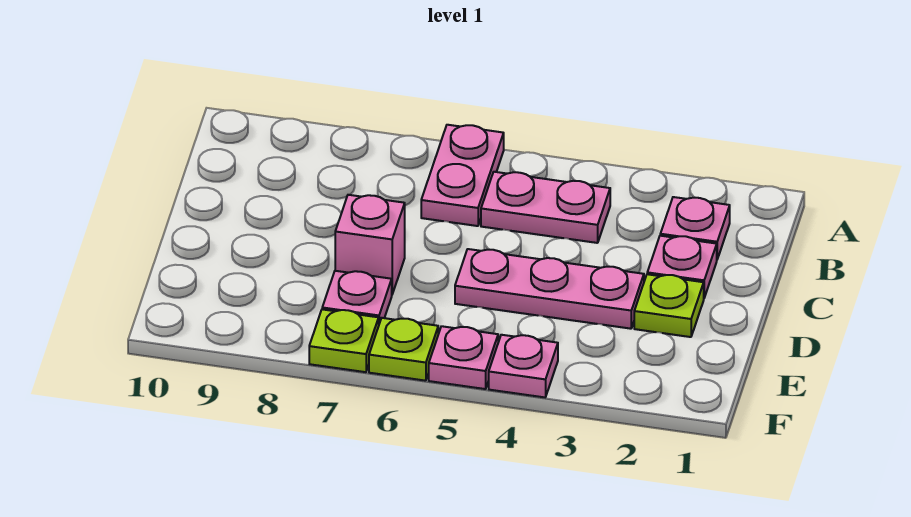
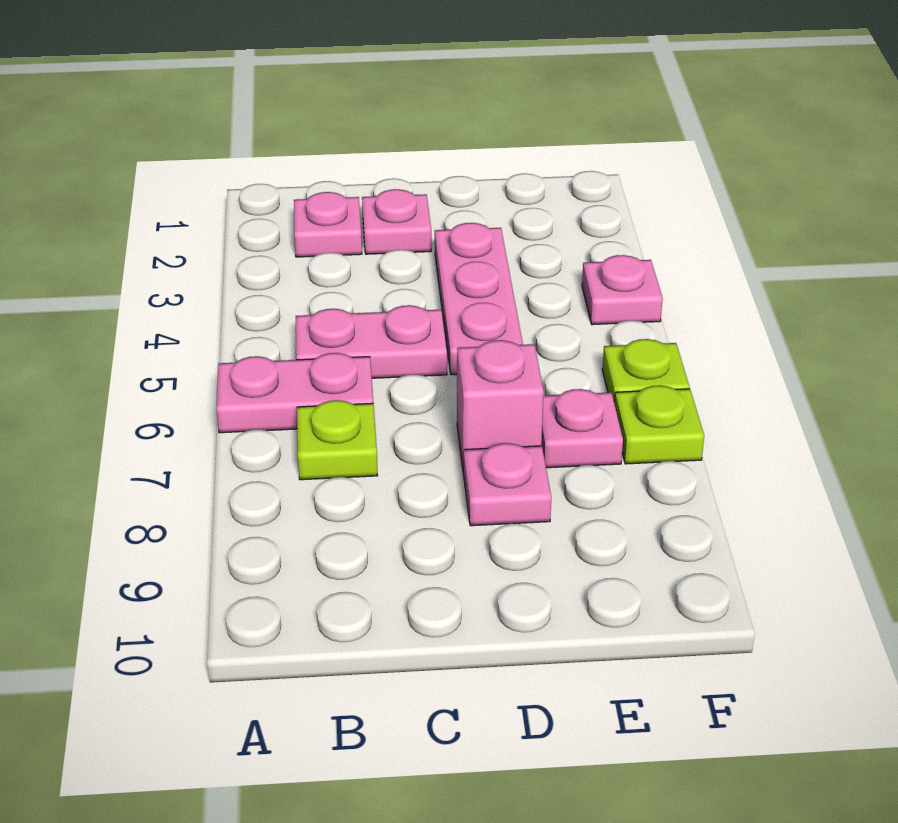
pink plate B4:B5 level 1 -> pink plate B5:C5 level 1
lime plate D2 level 1 -> lime plate B7 level 1
pink plate F5 level 1 -> pink plate D8 level 1

